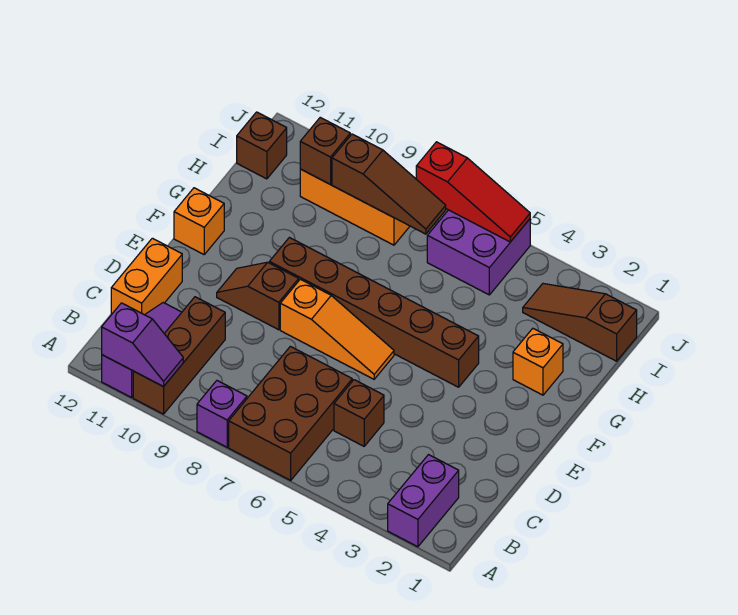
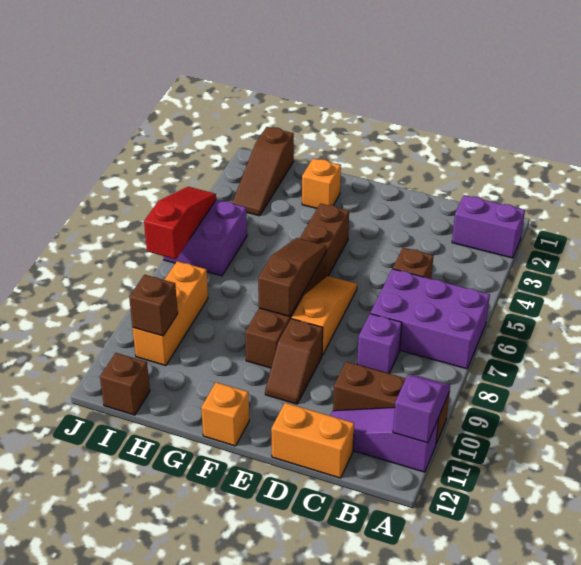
brown brick A6:C7 level 1 -> purple brick A6:C7 level 1
purple brick A8 level 1 -> purple brick C8 level 1
brown slope I7:I9 level 2 top 9 -> brown slope F6:F8 level 2 top 8

